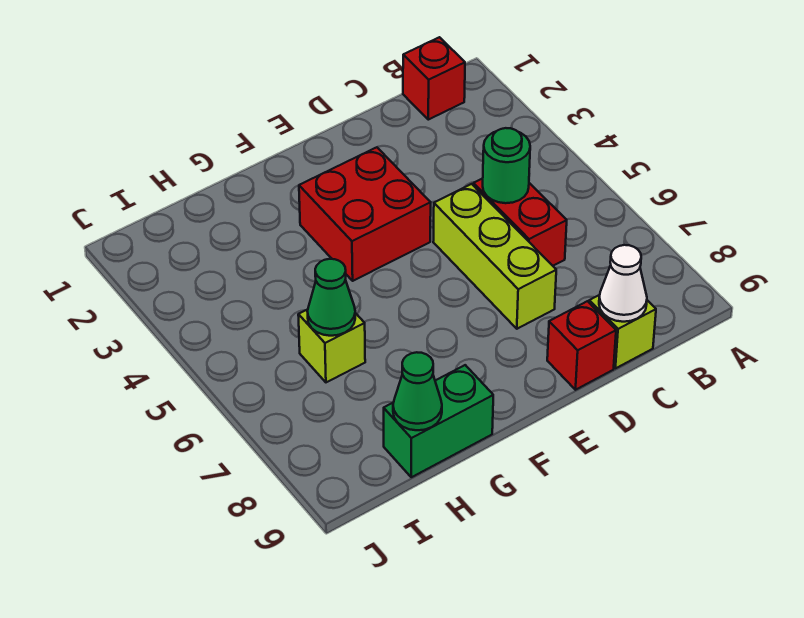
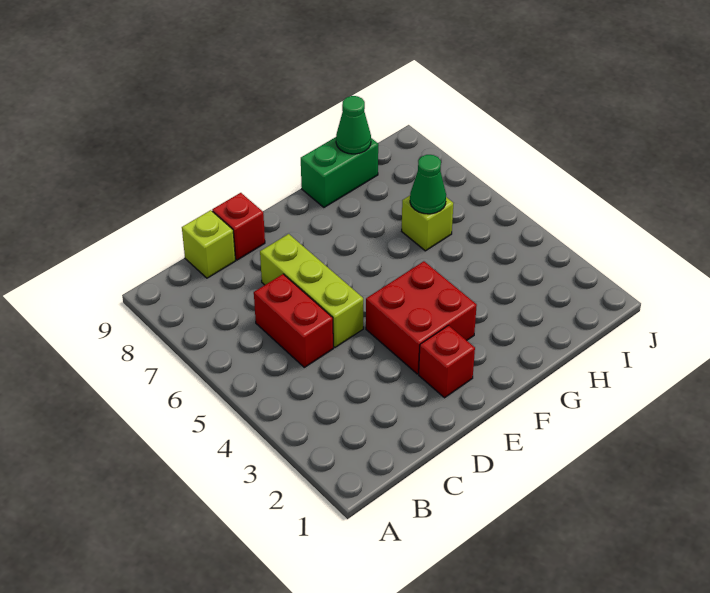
red brick B1 level 1 -> red brick E2 level 1
green round brick C5 level 2 -> none
white cone C9 level 2 -> none

